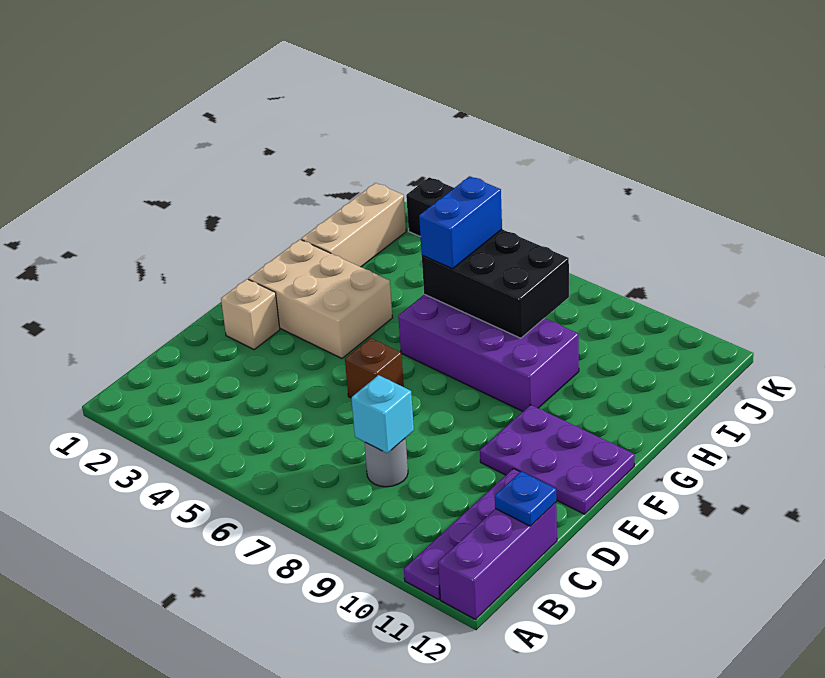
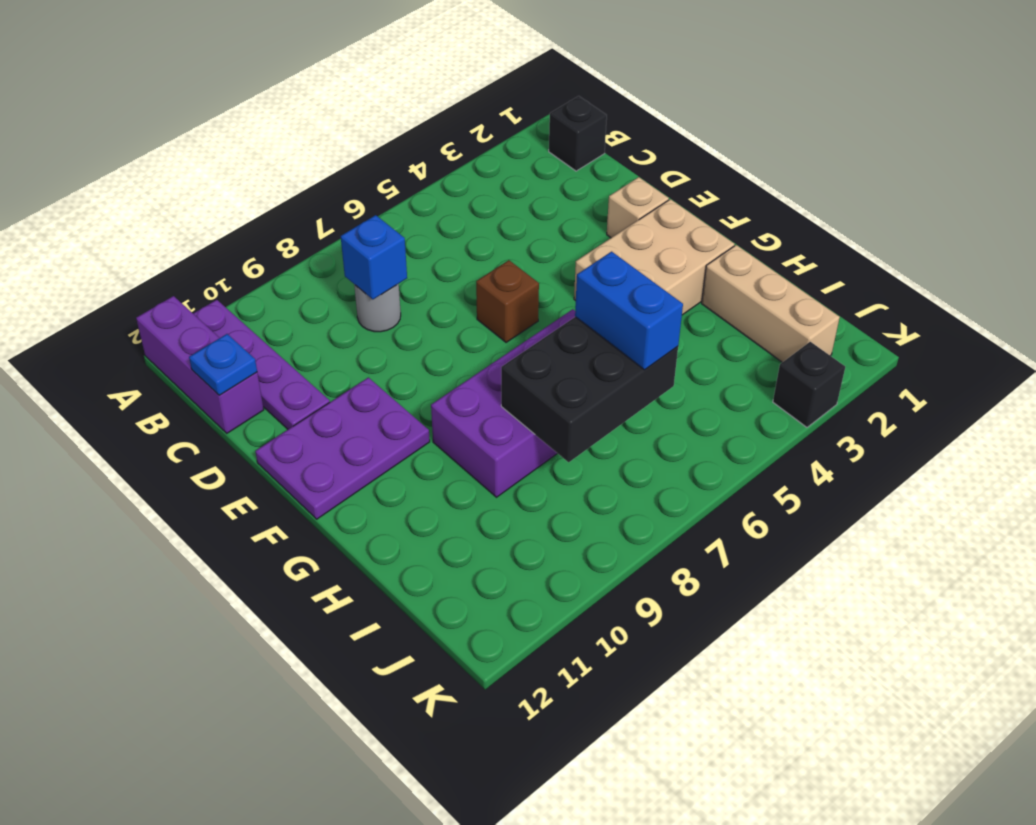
none -> black brick B1 level 1
cyan brick C8 level 2 -> blue brick C8 level 2

